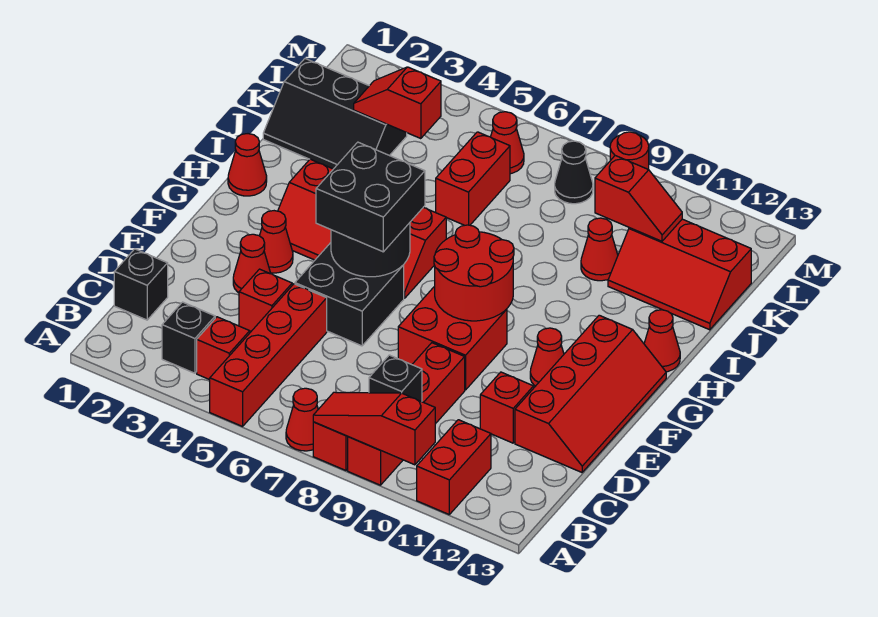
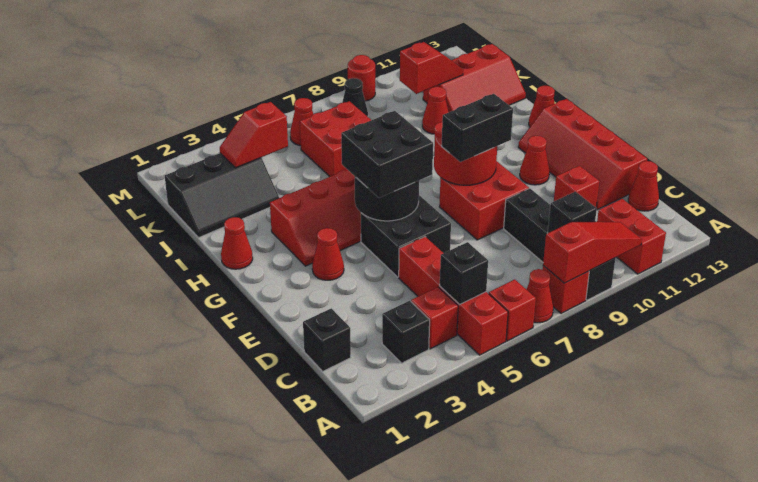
red slope A8:A10 level 2 top 10 -> red slope A8:A10 level 2 top 8
red brick A9:D9 level 1 -> black brick A9:D9 level 1
none -> black brick B5 level 2
red brick D4 level 1 -> red brick A6 level 1
red slope D12:G13 level 1 top 12 -> red slope D12:G13 level 1 top 13
red cone E3 level 1 -> red cone C13 level 1
none -> black brick F8:F9 level 3
red brick J6:K6 level 1 -> red brick J6:K7 level 1

